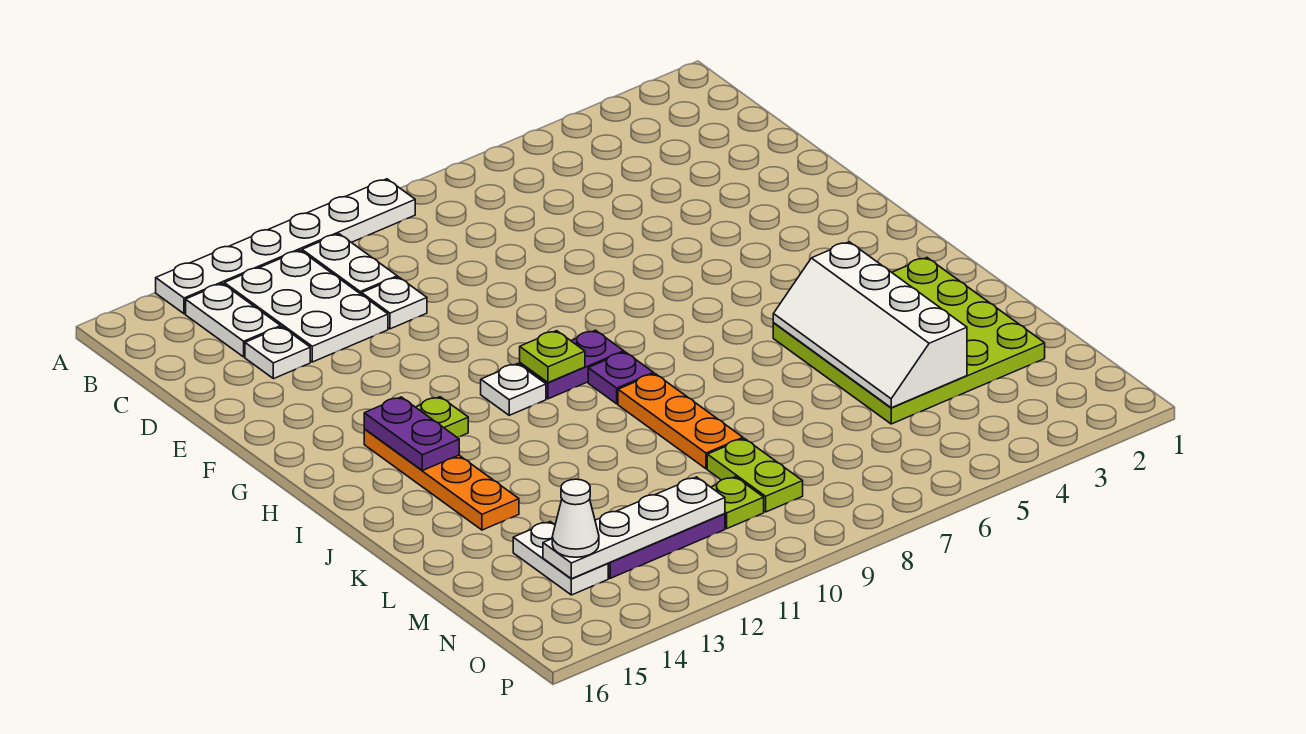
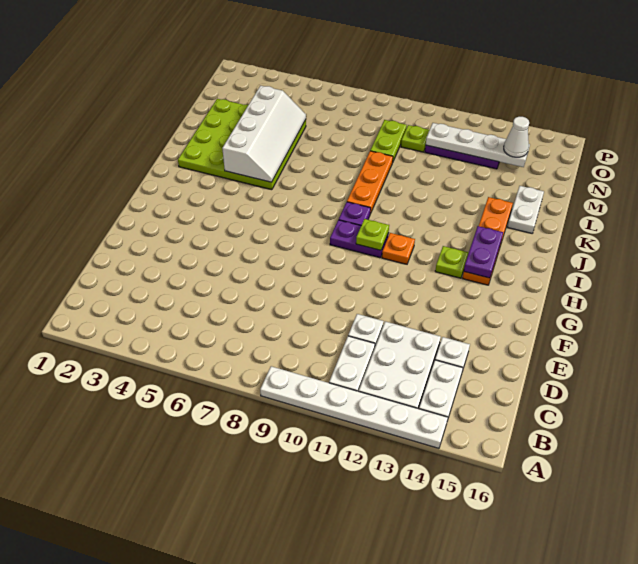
white plate H11 level 1 -> orange plate H11 level 1
white plate M14:N14 level 1 -> white plate K15:L15 level 1

